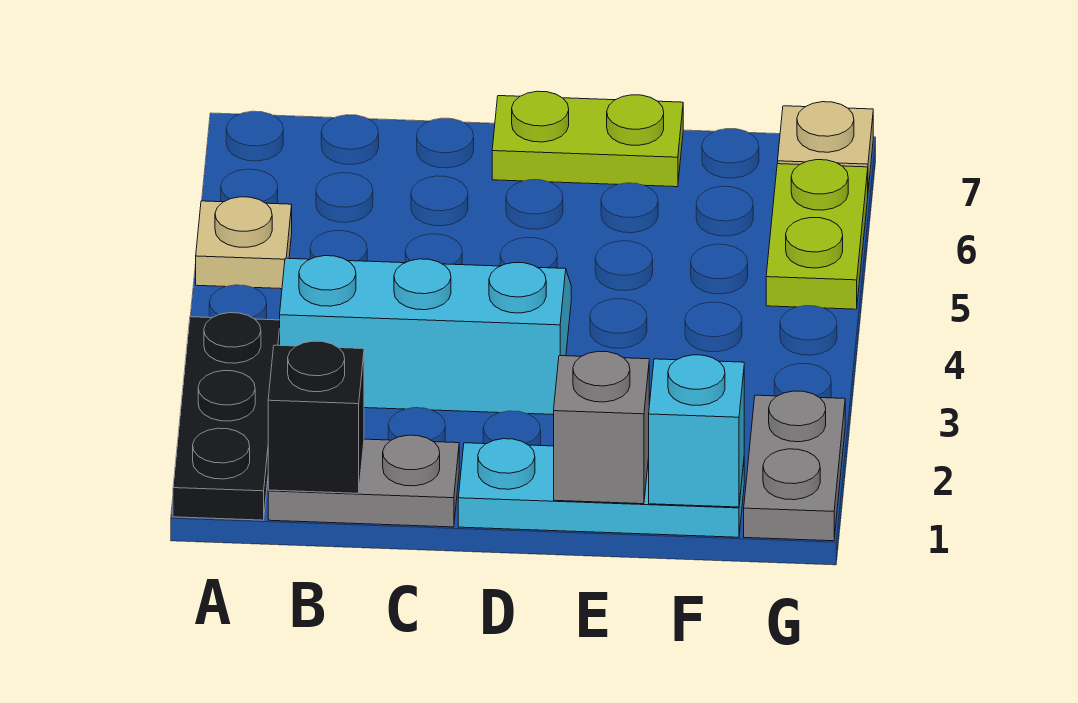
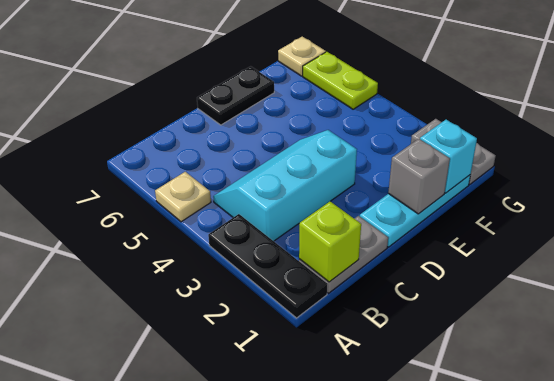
black brick B1 level 2 -> lime brick B1 level 2
lime plate D7:E7 level 1 -> black plate D7:E7 level 1

